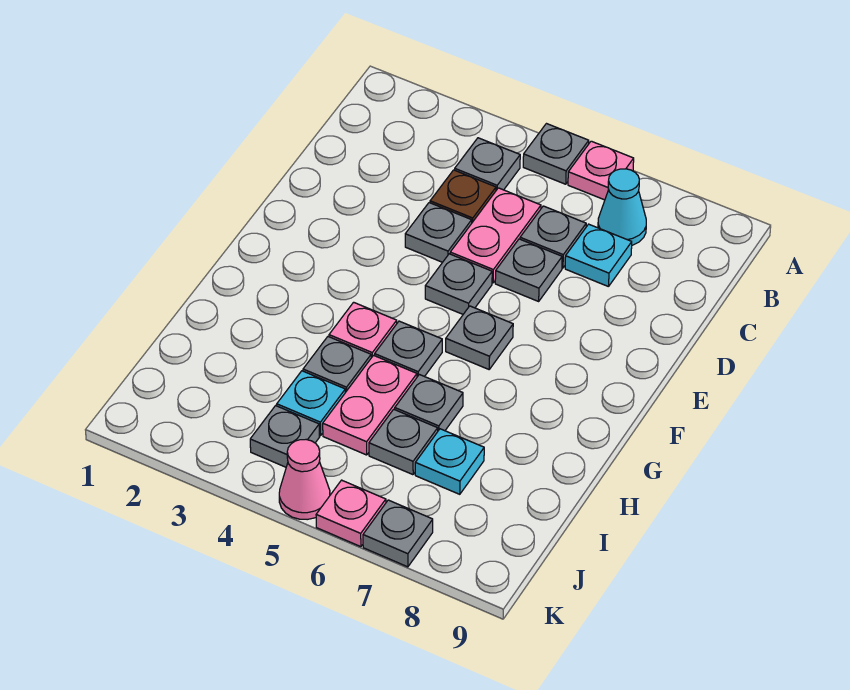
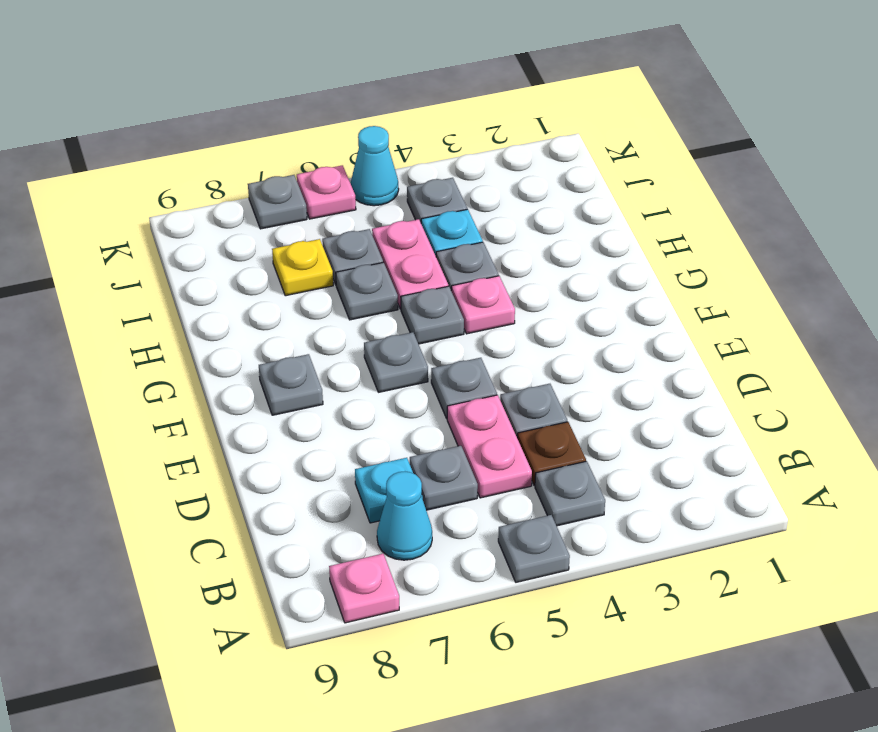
pink plate A6 level 1 -> pink plate A8 level 1
grey plate D6 level 1 -> grey plate F8 level 1
cyan plate I7 level 1 -> yellow plate I7 level 1
pink cone K5 level 1 -> cyan cone K5 level 1

